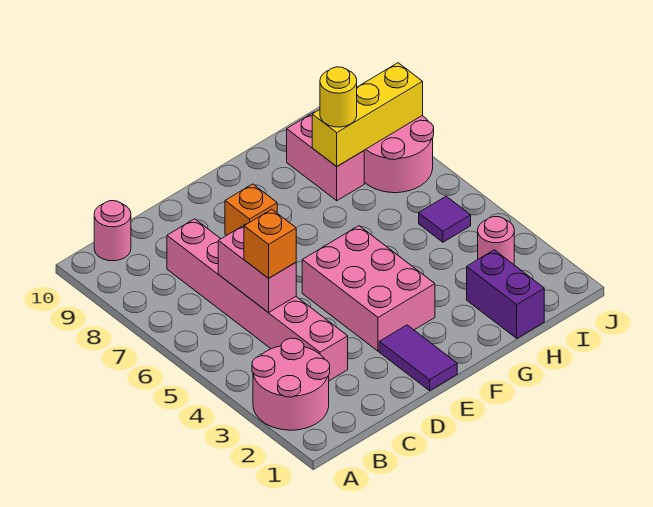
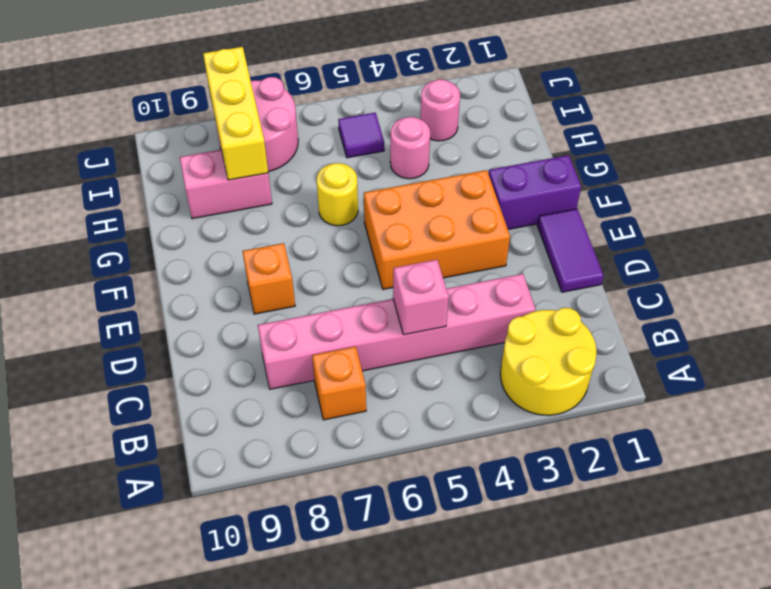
pink round brick A2:B3 level 1 -> yellow round brick A2:B3 level 1
pink round brick B10 level 1 -> pink round brick H4 level 1
pink brick C5:C6 level 2 -> pink brick C5 level 2
orange brick C5 level 3 -> orange brick B7 level 1
purple tile E1:E2 level 1 -> purple tile D1:E1 level 1
pink brick E3:F5 level 1 -> orange brick E3:F5 level 1
purple brick H1:H2 level 1 -> purple brick F1:F2 level 1
yellow round brick H8 level 3 -> yellow round brick G6 level 1

